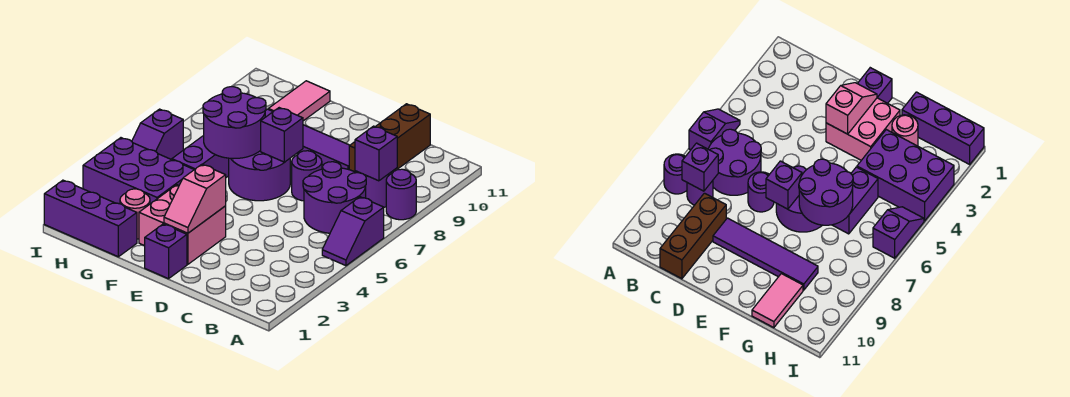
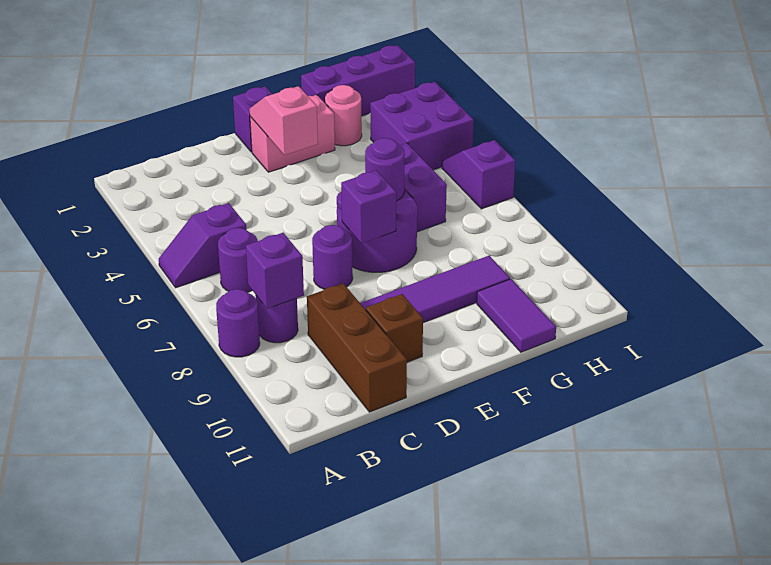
purple slope A5:A6 level 1 top 6 -> purple slope A5:B5 level 1 top B
purple round brick B6:C7 level 1 -> purple round brick B6 level 1
none -> brown brick D10 level 1
pink brick E2:F3 level 1 -> pink brick E2:F2 level 1
purple round brick F6:G7 level 2 -> purple round brick F6 level 2
purple brick G3:I4 level 1 -> purple brick H3:I4 level 1
pink tile G10:G11 level 1 -> purple tile G10:G11 level 1

